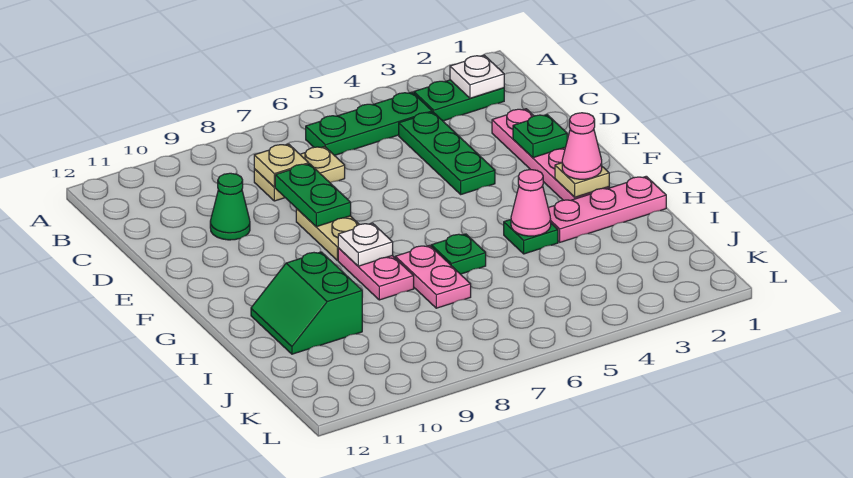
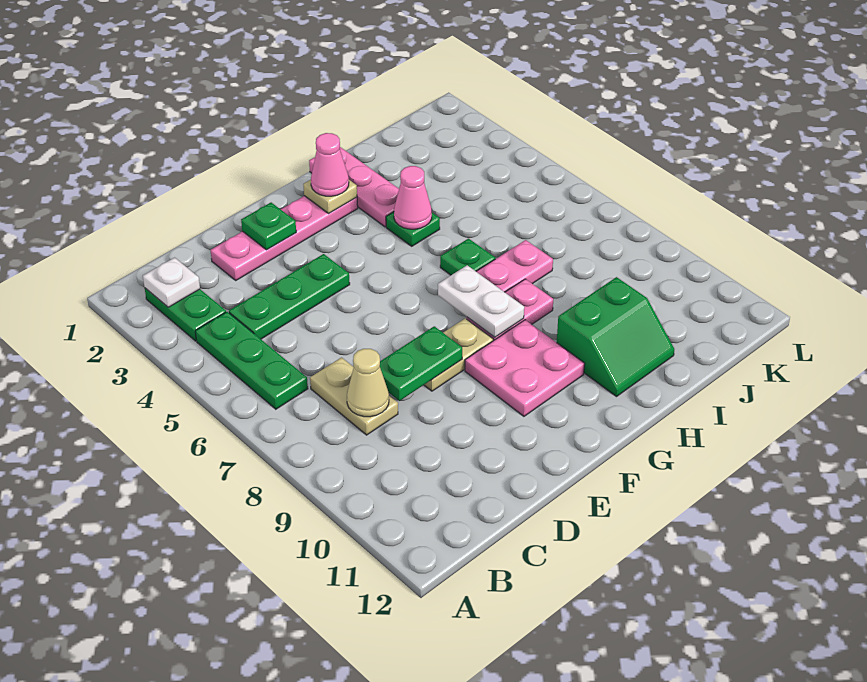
tan plate C8 level 2 -> tan cone C8 level 2
green cone D10 level 1 -> none
none -> pink plate F9:G10 level 1
white plate G8 level 2 -> white plate G7:G8 level 2

